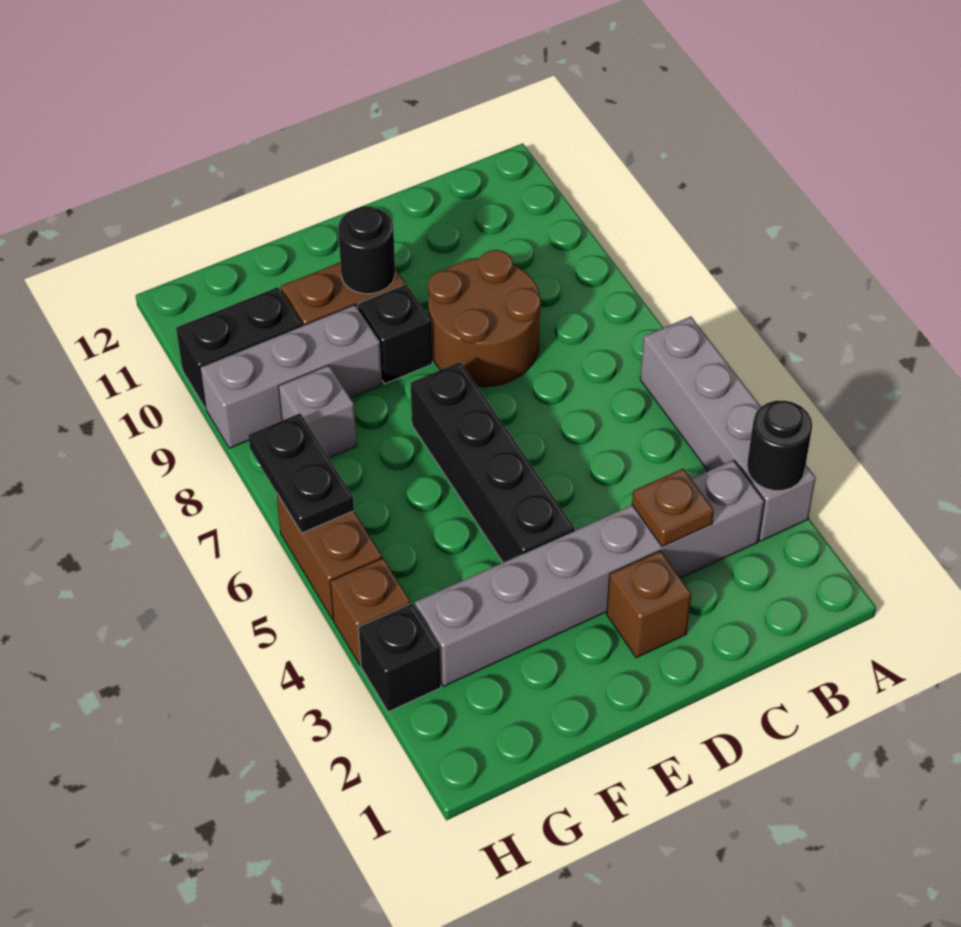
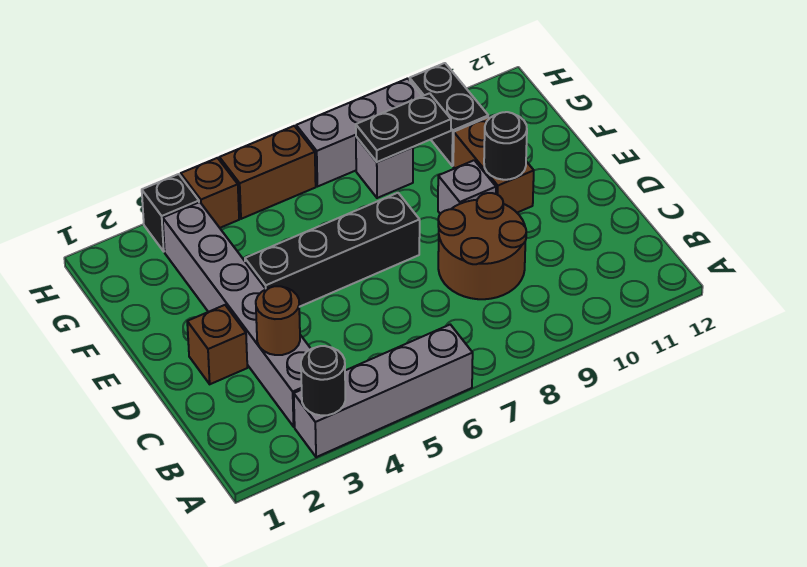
brown plate C3 level 2 -> brown round brick C3 level 2
black brick E9 level 1 -> grey brick E9 level 1
grey brick F9:H9 level 1 -> grey brick H7:H9 level 1
black plate H6:H7 level 2 -> black plate G8:G9 level 2

